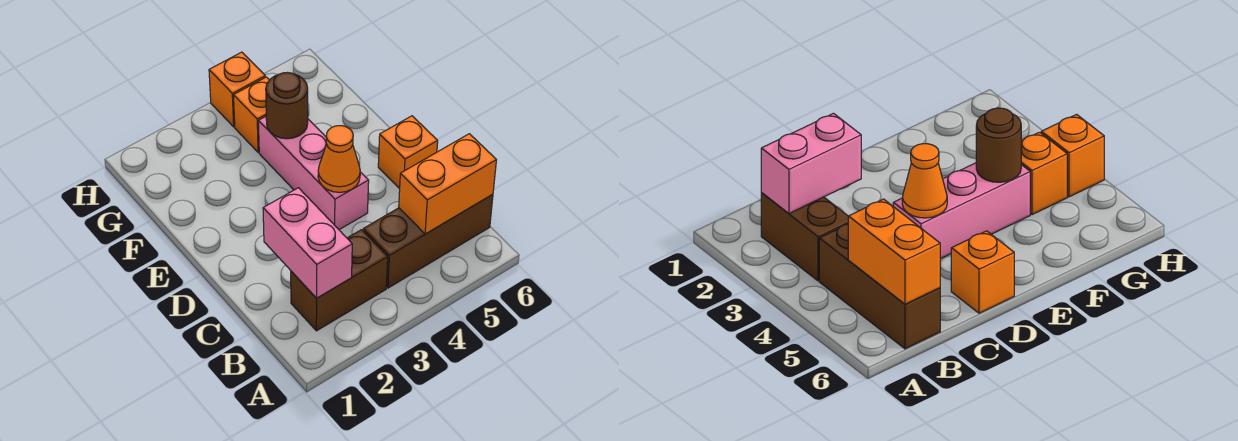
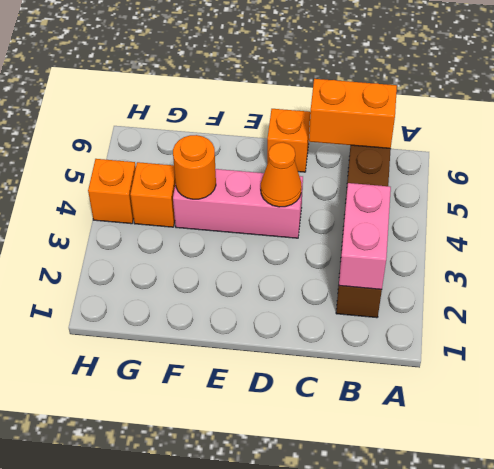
pink brick B2:C2 level 2 -> pink brick B2:B3 level 2
orange brick B5:B6 level 2 -> orange brick B6:C6 level 2
brown round brick F4 level 2 -> orange round brick F4 level 2

